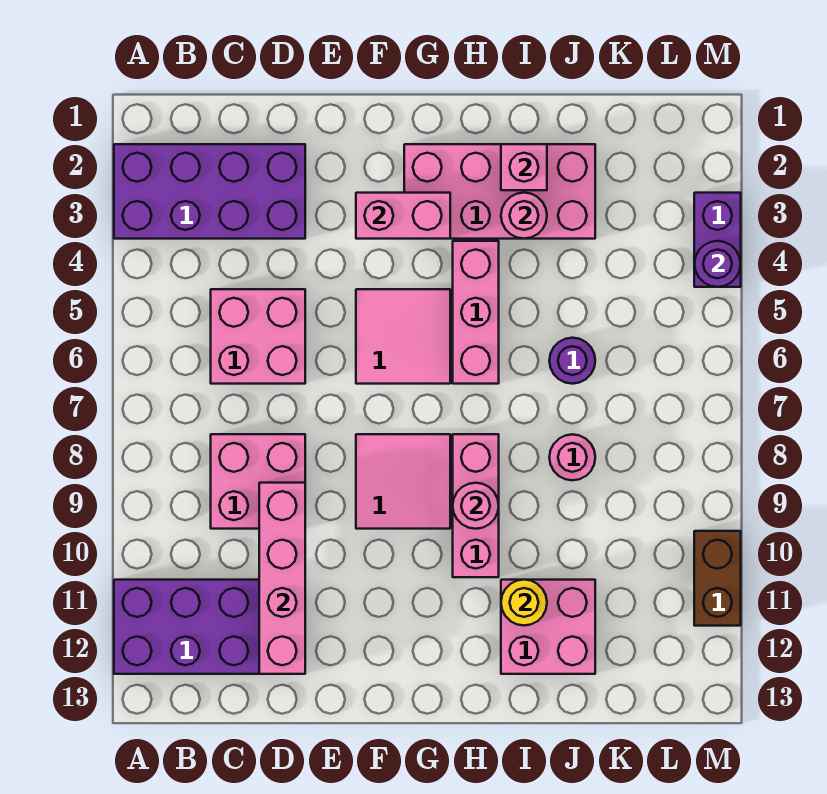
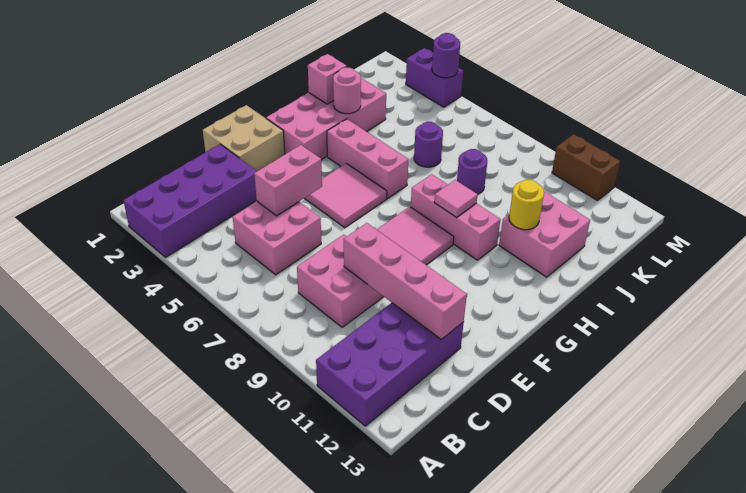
none -> tan brick E1:F2 level 1
pink brick F3:G3 level 2 -> pink brick D5:E5 level 2
pink round brick H9 level 2 -> pink tile H9 level 2
pink round brick J8 level 1 -> purple round brick J8 level 1

